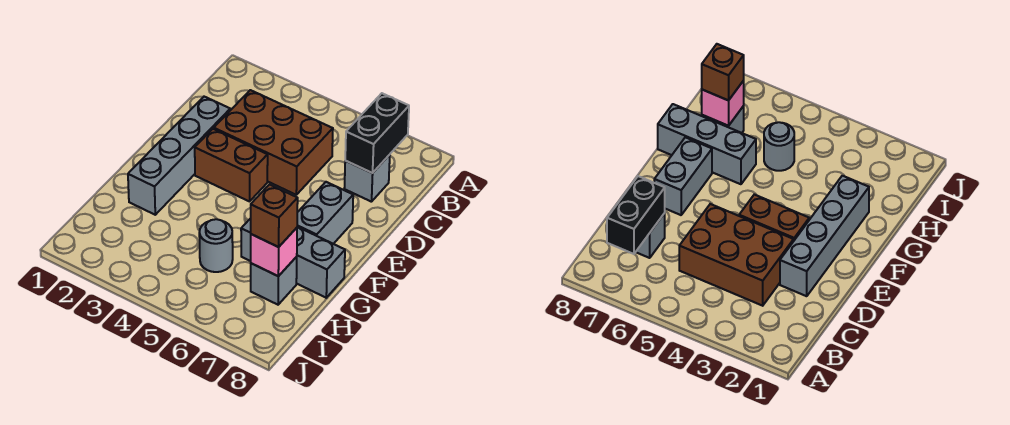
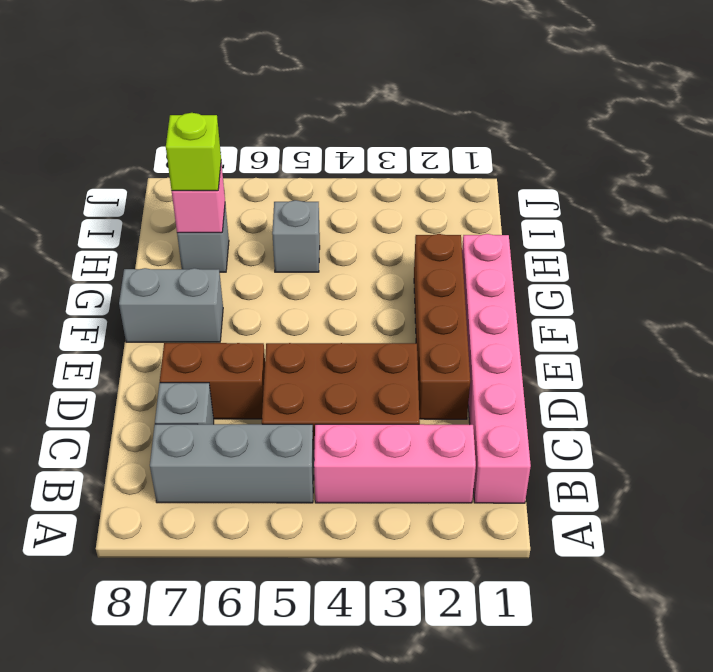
none -> pink brick B1:G1 level 1
none -> pink brick B2:B4 level 1
black brick B7:C7 level 2 -> none
grey brick D2:G2 level 1 -> brown brick D2:G2 level 1
brown brick E3:E4 level 1 -> brown brick D6:D7 level 1
grey brick E7:F7 level 1 -> grey brick F7:F8 level 1
grey brick G6:G8 level 1 -> grey brick B5:B7 level 1
grey round brick H5 level 1 -> grey brick H5 level 1
brown brick H7 level 3 -> lime brick H7 level 3

